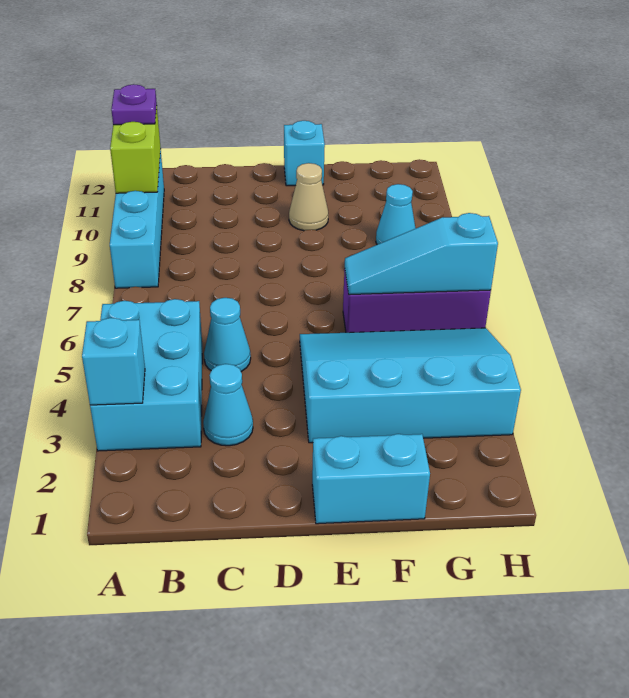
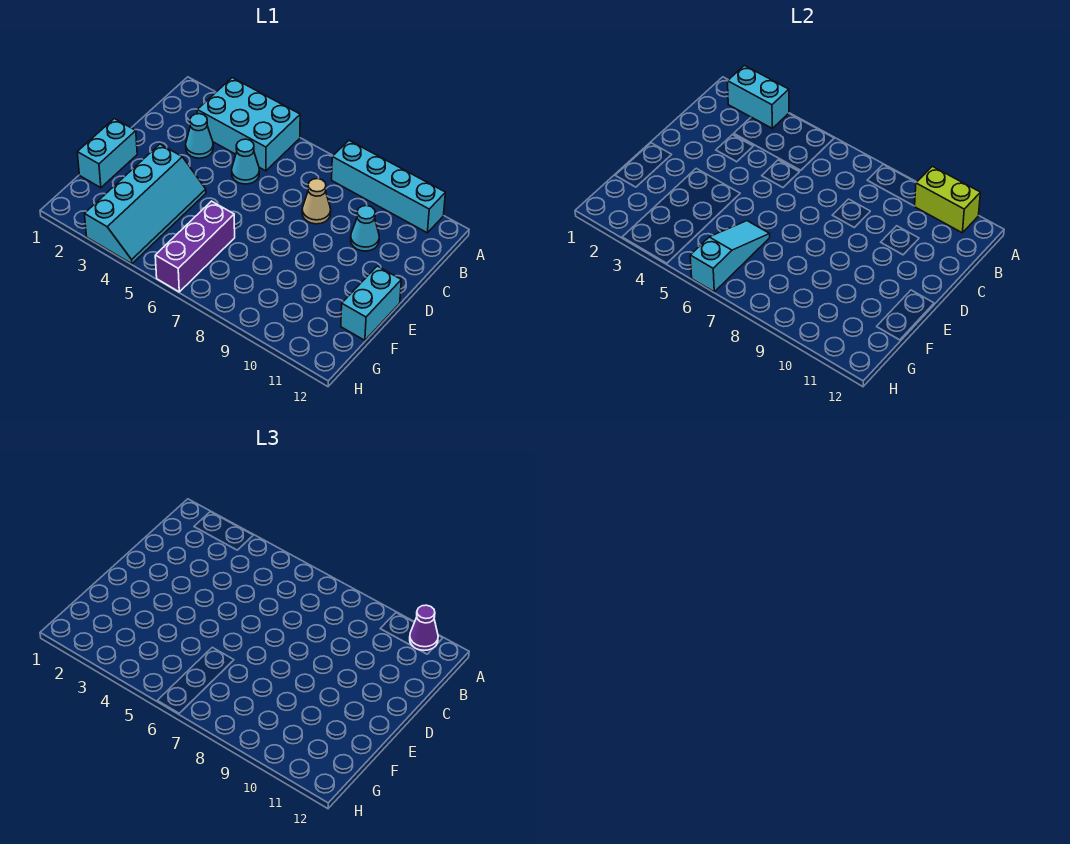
cyan brick A3 level 2 -> cyan brick A2:A3 level 2
purple plate A11 level 3 -> purple cone A11 level 3
cyan slope E3:H5 level 1 top 3 -> cyan slope E3:H4 level 1 top 3
tan cone E10 level 1 -> tan cone C8 level 1
cyan brick E12 level 1 -> cyan brick E12:F12 level 1
cyan cone G9 level 1 -> cyan cone C10 level 1

